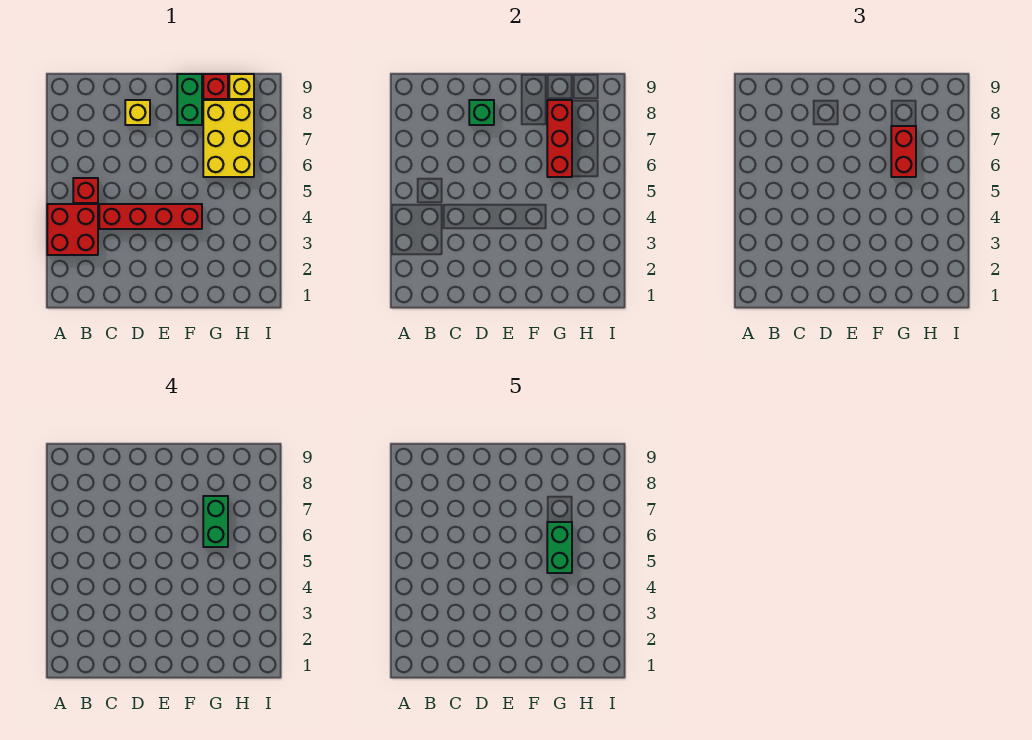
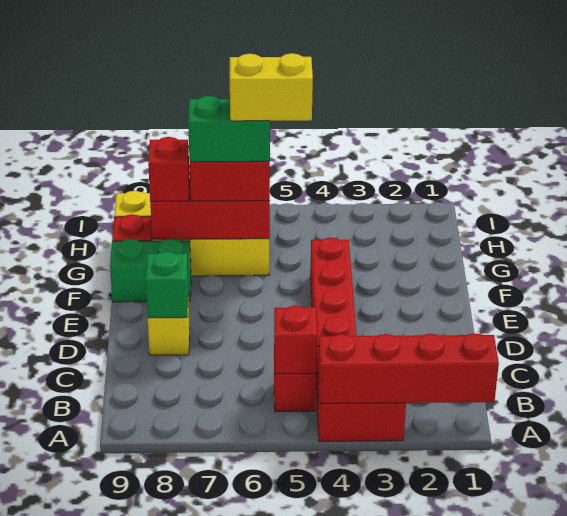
none -> red brick A1:A4 level 2
none -> red brick B5 level 2
green brick G5:G6 level 5 -> yellow brick G5:G6 level 5
none -> red brick G8 level 3

